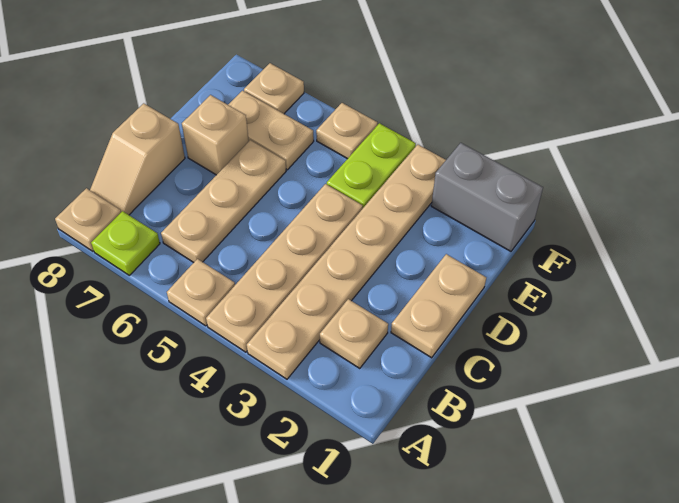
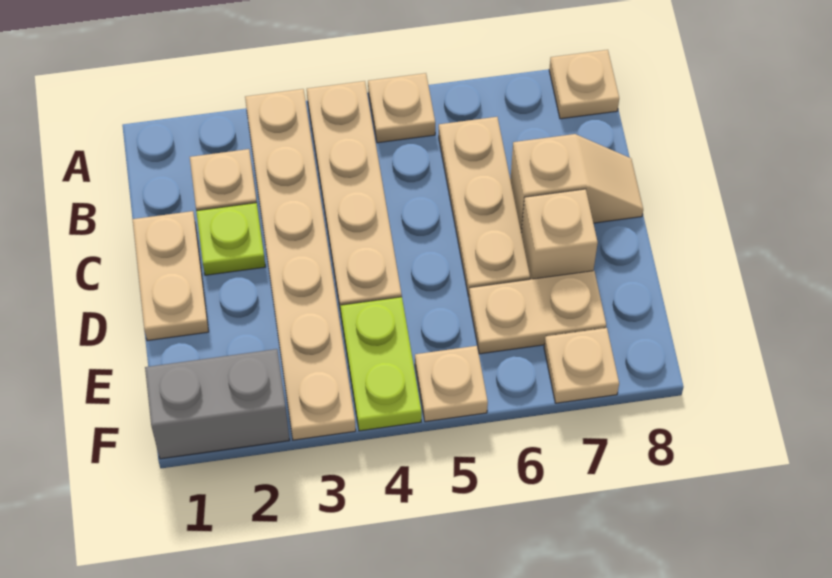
lime plate A7 level 1 -> lime plate C2 level 1
tan slope B8:C8 level 1 top C -> tan slope C7:C8 level 1 top 7

